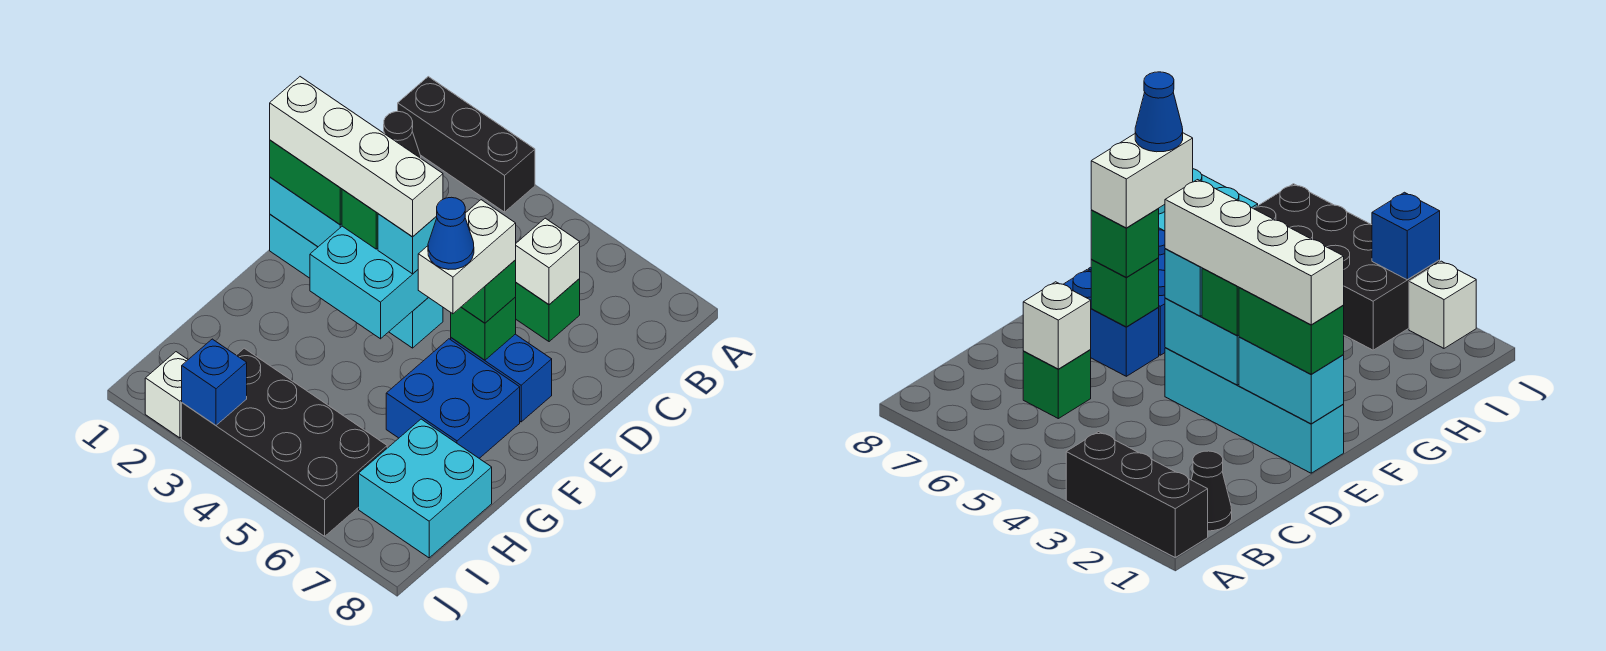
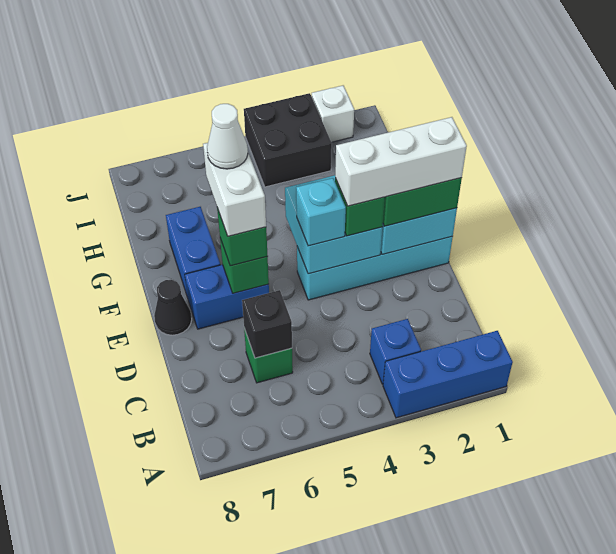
black brick A1:A3 level 1 -> blue brick A1:A3 level 1
black cone B1 level 1 -> black cone E8 level 1
white brick C6 level 2 -> black brick C6 level 2
white brick E1:E4 level 4 -> white brick E1:E3 level 4
blue brick F6:G7 level 1 -> blue brick F7:G7 level 1
blue cone F6 level 5 -> white cone F6 level 5
cyan brick H7:I8 level 1 -> none
black brick I3:J6 level 1 -> black brick I3:J4 level 1
blue brick J3 level 2 -> blue brick B3 level 1

